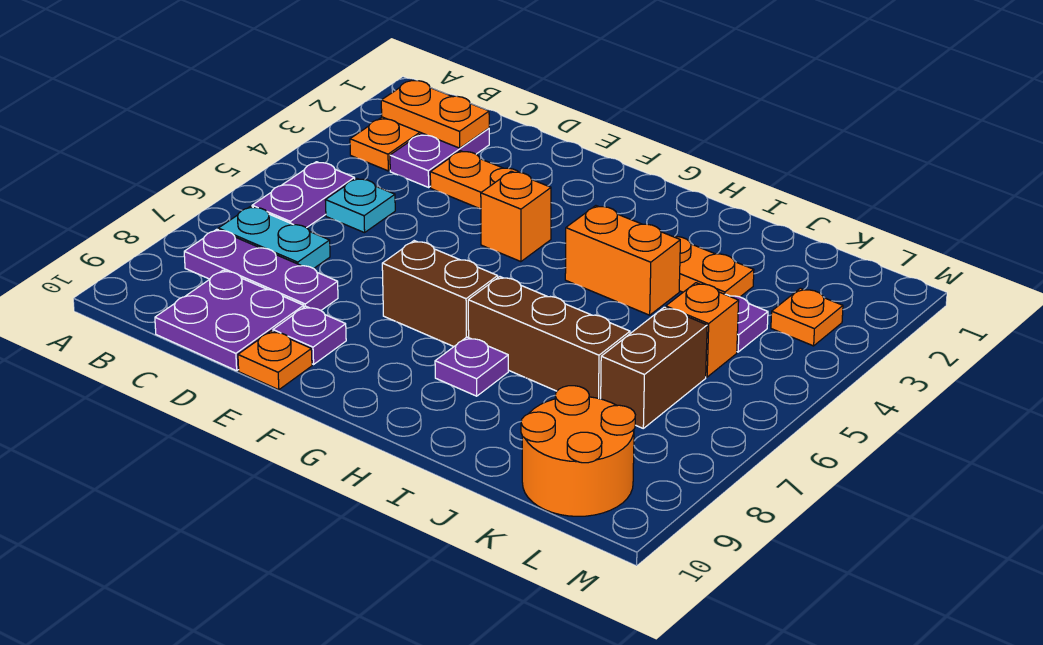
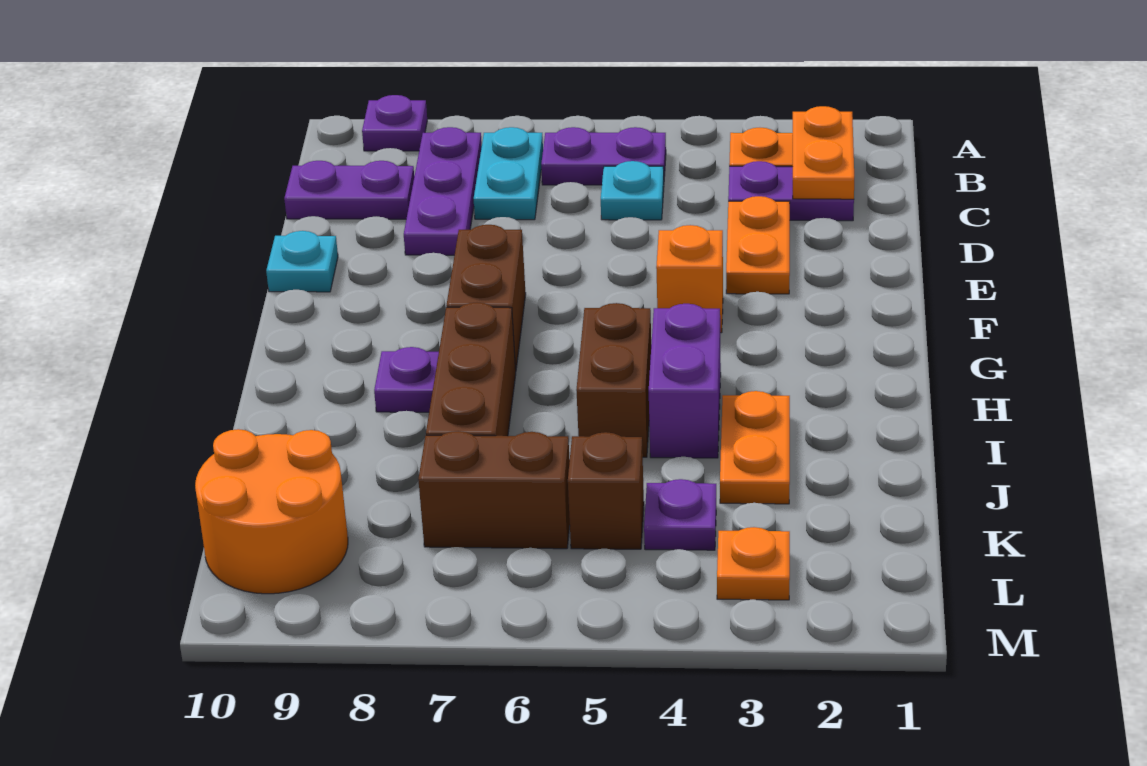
purple plate C9:D10 level 1 -> purple plate C9:C10 level 1
purple plate E9 level 1 -> purple plate A9 level 1
orange plate E10 level 1 -> cyan plate E10 level 1
orange brick H4:I4 level 1 -> purple brick H4:I4 level 1
none -> brown brick H5:I5 level 1
orange brick K5 level 1 -> brown brick K5 level 1

